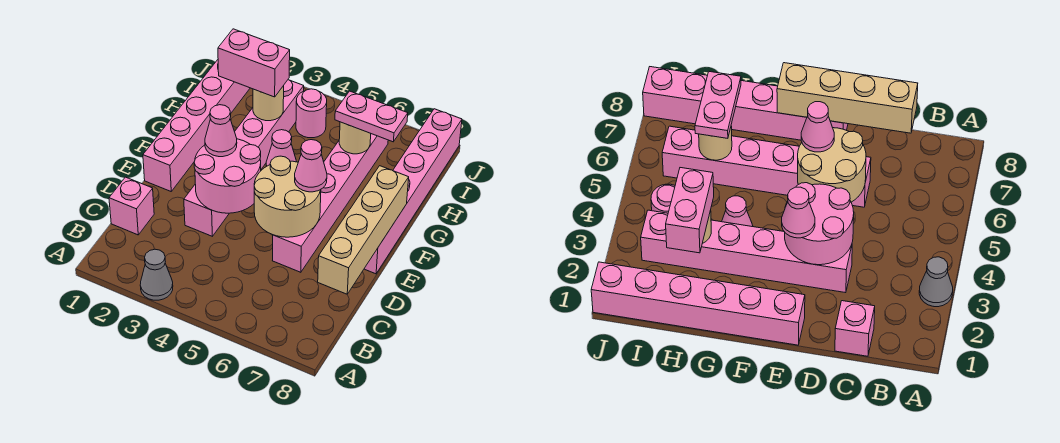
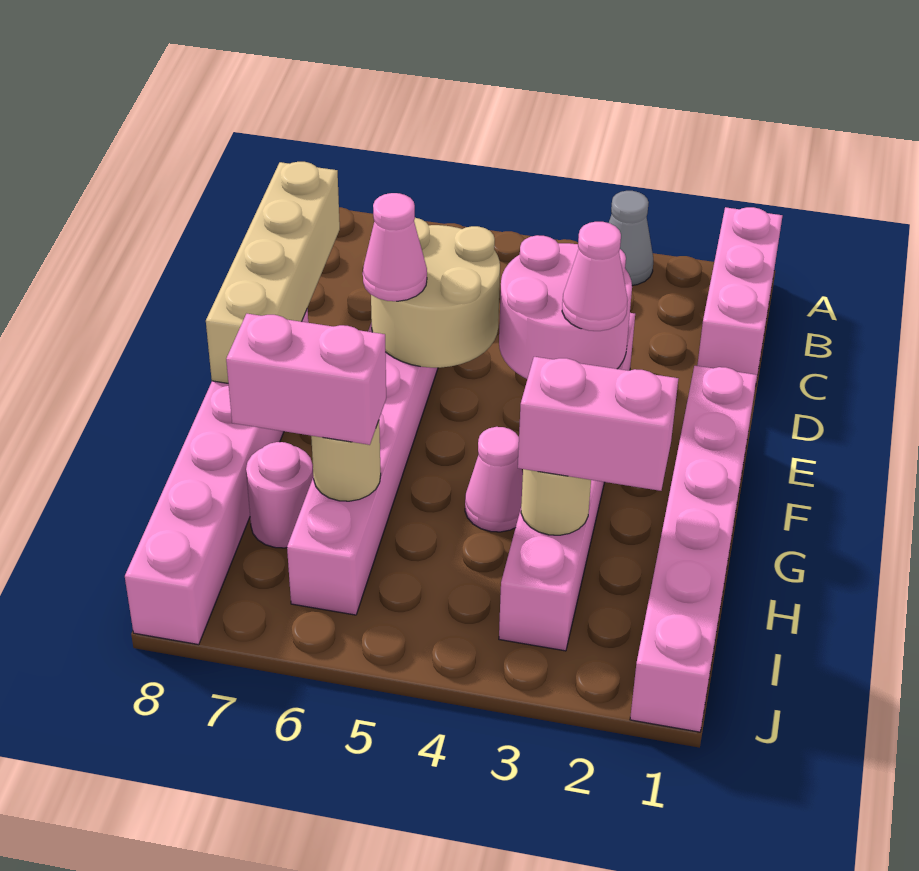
pink brick C1 level 1 -> pink brick A1:C1 level 1
pink plate H6:H7 level 3 -> pink brick H6:H7 level 3
pink round brick I4 level 1 -> pink round brick H7 level 1

